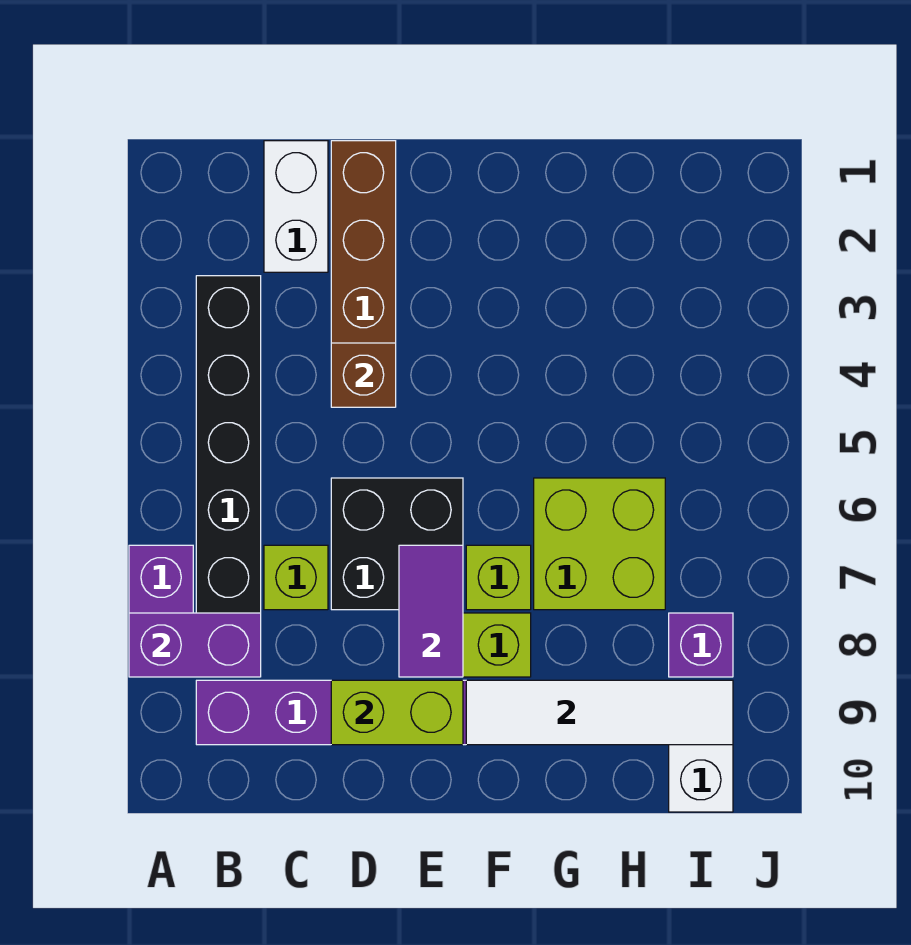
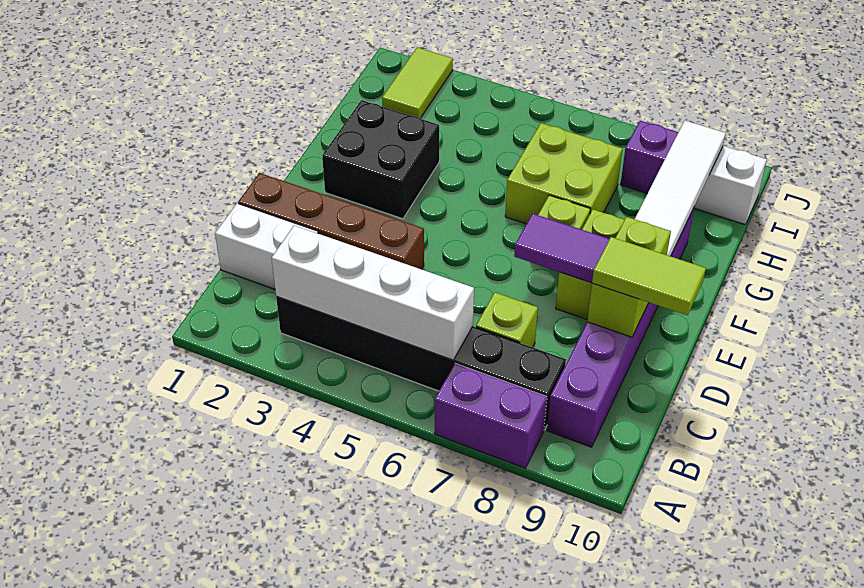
purple brick A8:B8 level 2 -> none
none -> white brick B3:B6 level 2
brown brick D4 level 2 -> none
black brick D6:E7 level 1 -> black brick F2:G3 level 1
none -> lime tile D9:D10 level 3
none -> lime tile I2:J2 level 1

